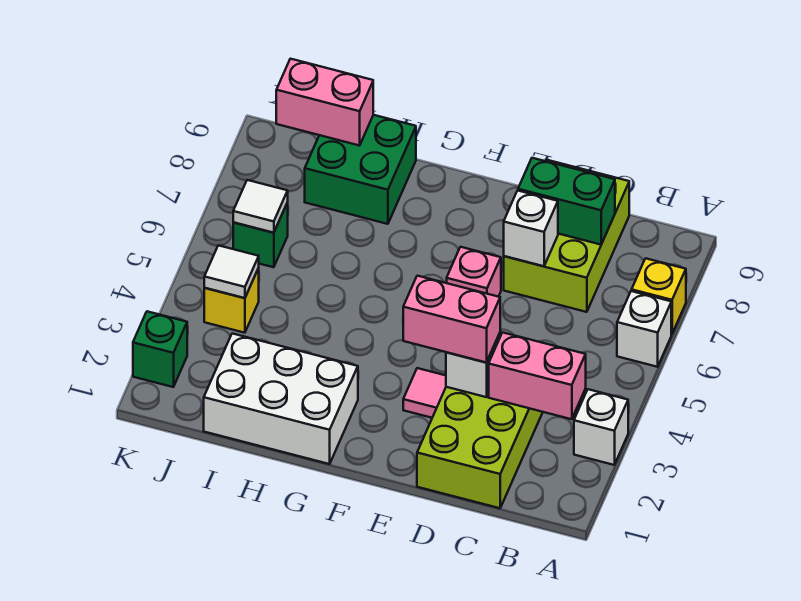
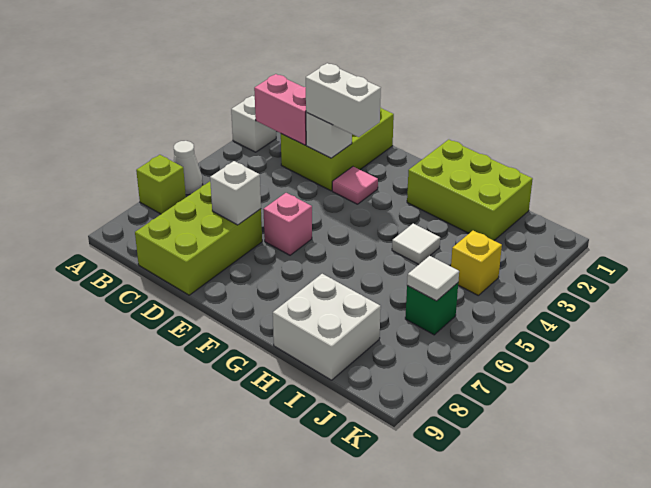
white brick A6 level 1 -> white cone A6 level 1
yellow brick A7 level 1 -> lime brick A7 level 1
green brick C8:D8 level 2 -> none
pink brick D3:E3 level 3 -> white brick D3:E3 level 3
white brick G1:I2 level 1 -> lime brick G1:I2 level 1
green brick H8:I9 level 1 -> white brick H8:I9 level 1
pink brick I9:J9 level 2 -> none
white tile J4 level 2 -> white tile H4 level 1
green brick K2 level 1 -> none

